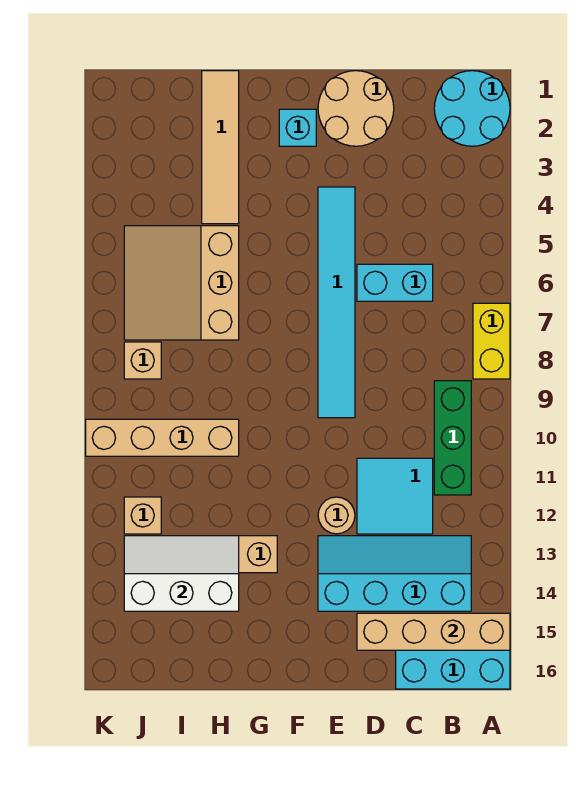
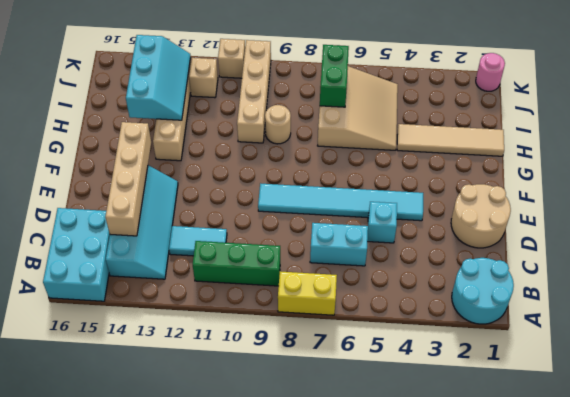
tan brick A15:D15 level 2 -> tan brick C14:F14 level 2
cyan brick C6:D6 level 1 -> cyan brick C6:C7 level 1
cyan tile C11:D12 level 1 -> cyan tile C11:C12 level 1
tan round brick E12 level 1 -> tan round brick H9 level 1
cyan brick F2 level 1 -> cyan brick D5 level 1
tan slope H5:J7 level 1 top H -> tan slope H5:J7 level 1 top 7
white slope H13:J14 level 2 top 14 -> cyan slope H13:J14 level 2 top 14
none -> green brick I7:J7 level 2
tan brick J8 level 1 -> tan brick K11 level 1
none -> pink round brick K1 level 1

